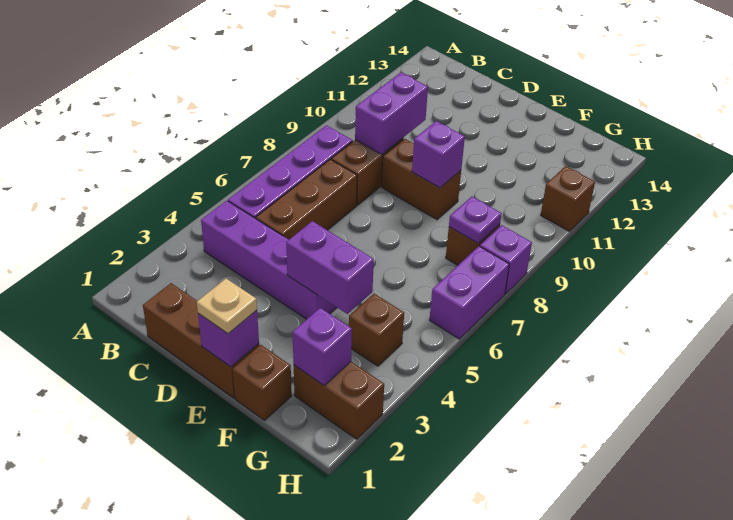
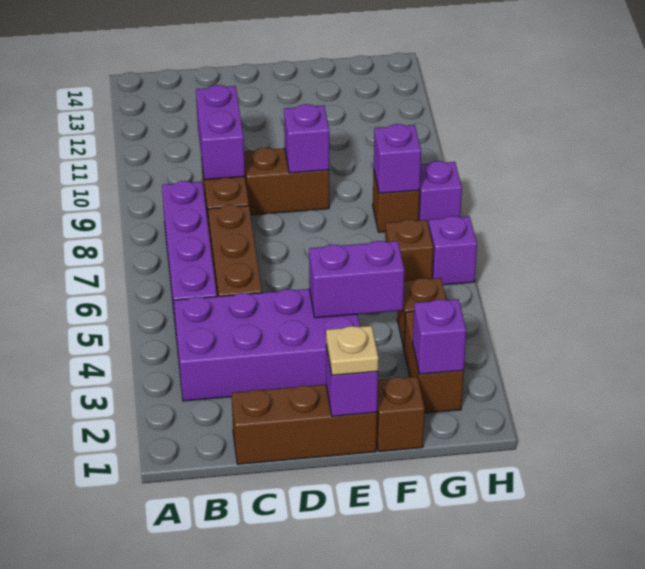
purple brick B4:E4 level 1 -> purple brick B3:E4 level 1
brown brick G2:H2 level 1 -> brown brick G2:G3 level 1
purple plate G8 level 2 -> purple brick G8 level 2
purple brick H6:H7 level 1 -> purple brick H6 level 1
brown brick H11 level 1 -> brown brick G6 level 1

